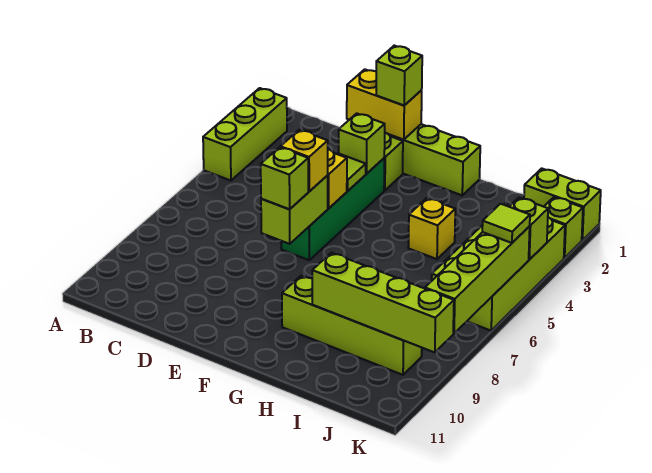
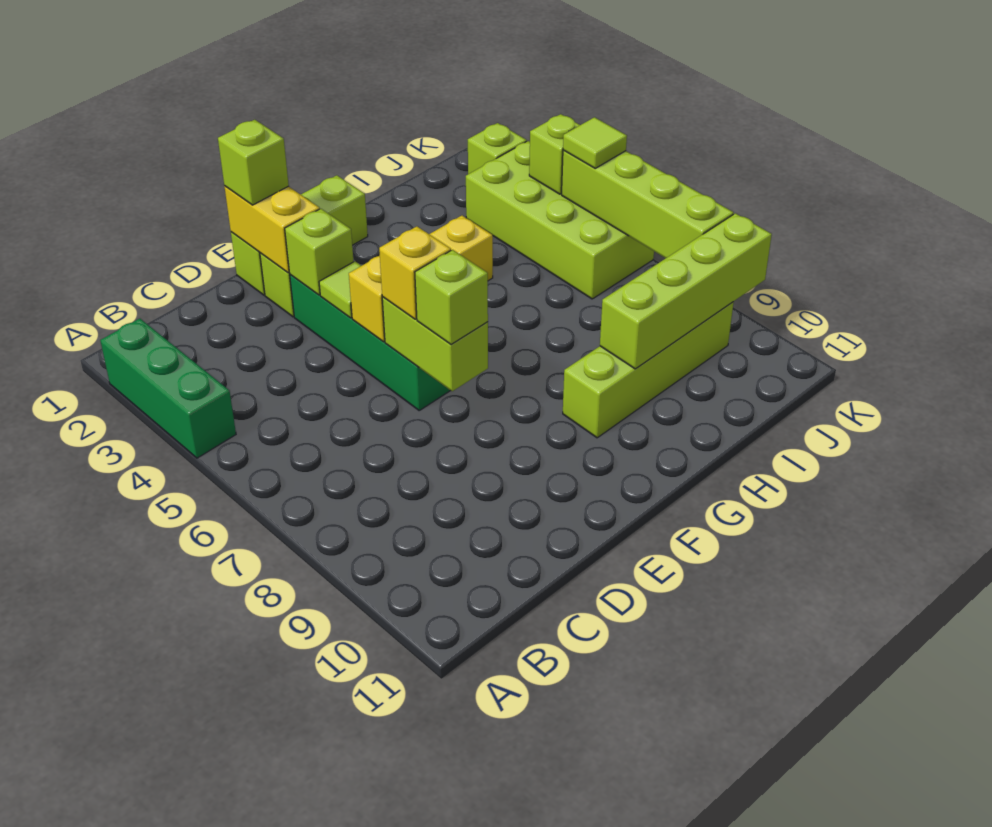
lime brick A2:A4 level 1 -> green brick A2:A4 level 1
yellow brick D1:E1 level 2 -> yellow brick E1:E2 level 2
lime brick J1:K1 level 1 -> none

